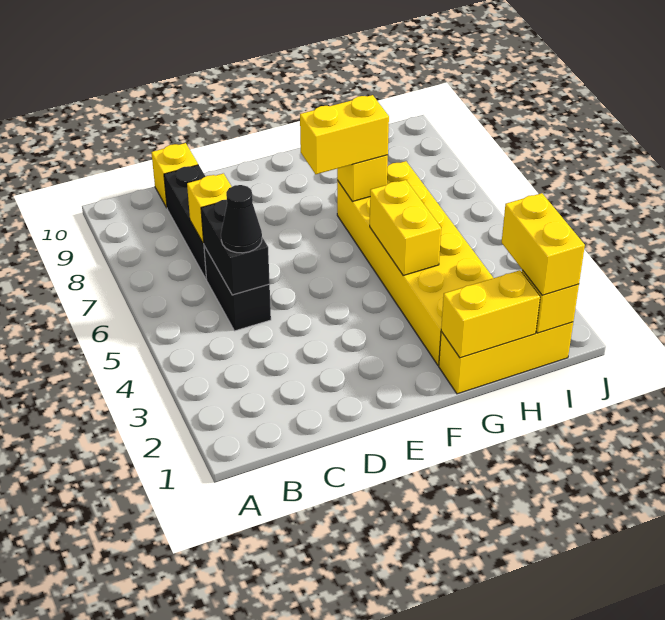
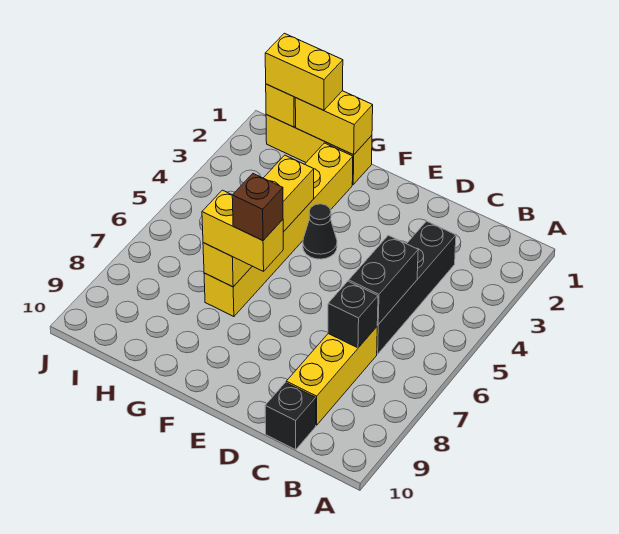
black brick C5:C6 level 1 -> black brick C3:C6 level 1
black cone C5 level 3 -> black cone F4 level 1
black brick C7:C9 level 1 -> yellow brick C7:C9 level 1
yellow brick C7 level 2 -> black brick C7 level 2
yellow brick C10 level 1 -> black brick C10 level 1
none -> brown brick F7 level 4
yellow brick G2:H7 level 1 -> yellow brick G2:G7 level 1
yellow brick I1:I2 level 3 -> yellow brick H1:I1 level 3

